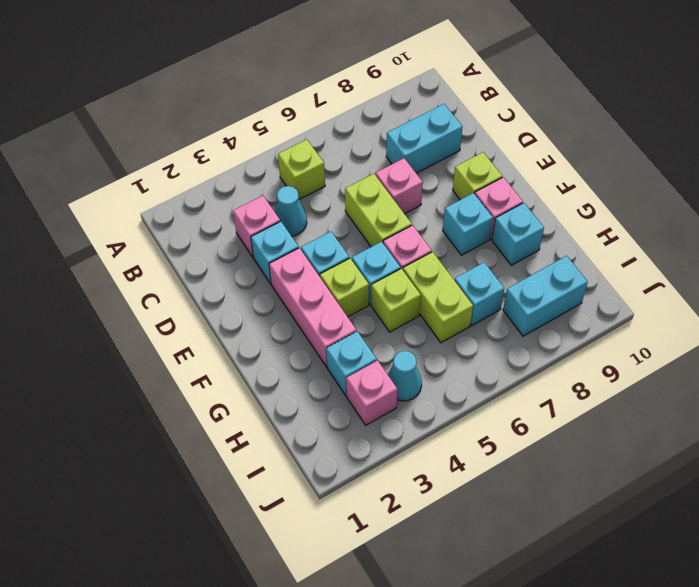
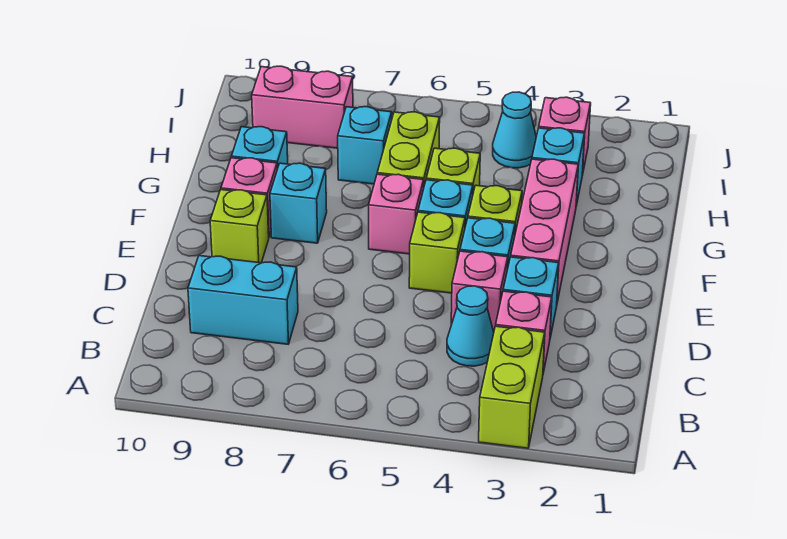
lime brick B5 level 1 -> lime brick E5 level 1
lime brick D6:E6 level 1 -> lime brick A3:B3 level 1
pink brick D7 level 1 -> pink brick D4 level 1
cyan brick I8:I9 level 1 -> pink brick I8:I9 level 1

